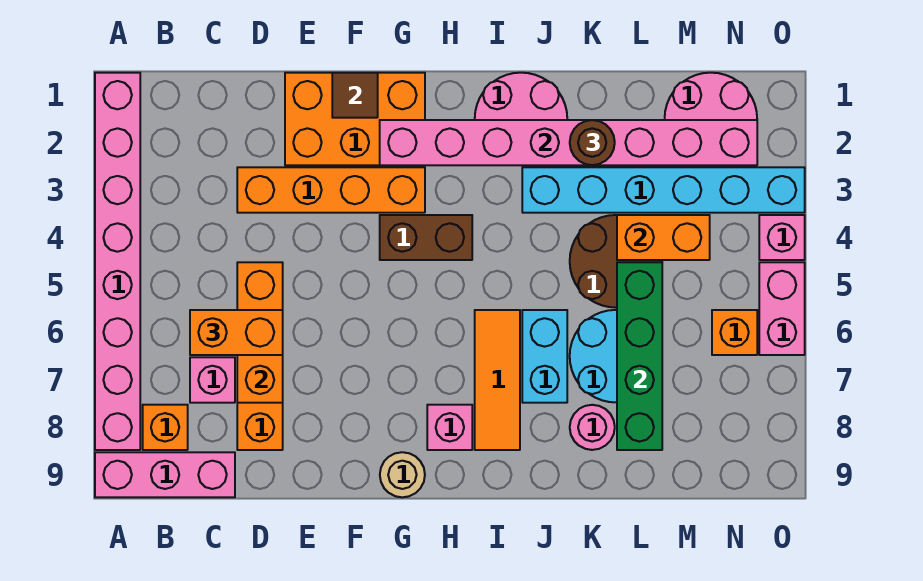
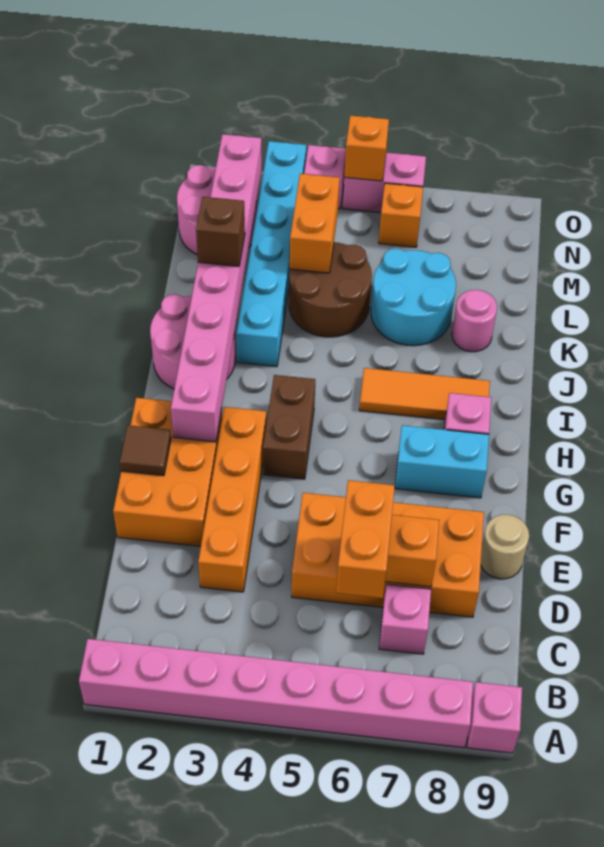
pink brick A9:C9 level 1 -> pink brick A9 level 1
orange brick B8 level 1 -> orange brick O5 level 2
orange brick D5:D8 level 1 -> orange brick D5:E8 level 1
tan round brick G9 level 1 -> tan round brick E9 level 1
cyan brick J6:J7 level 1 -> cyan brick G7:G8 level 1
brown round brick K2 level 3 -> brown brick K2 level 3
green brick L5:L8 level 2 -> none

